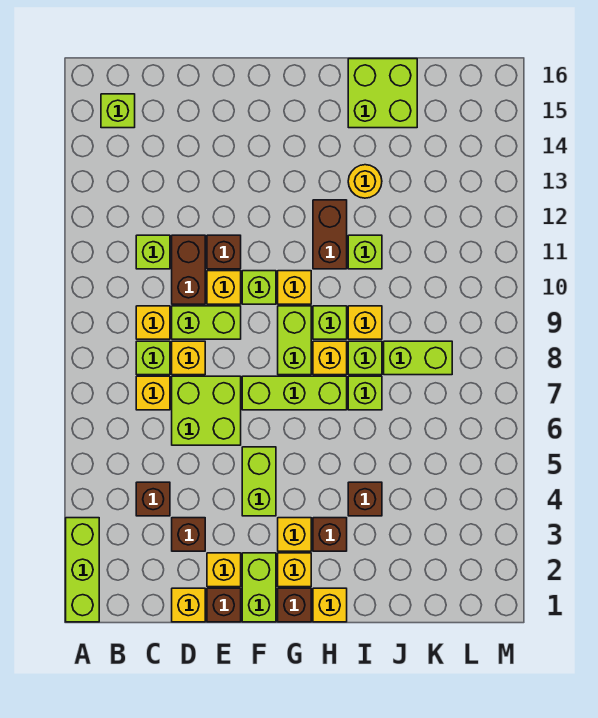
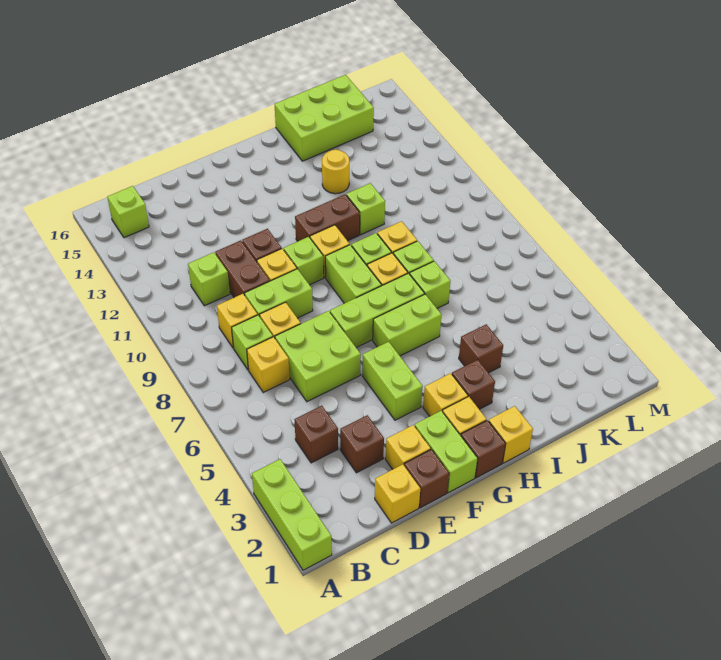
brown brick H11:H12 level 1 -> brown brick G11:H11 level 1
lime brick I15:J16 level 1 -> lime brick I15:K16 level 1
lime brick J8:K8 level 1 -> lime brick G6:H6 level 1

